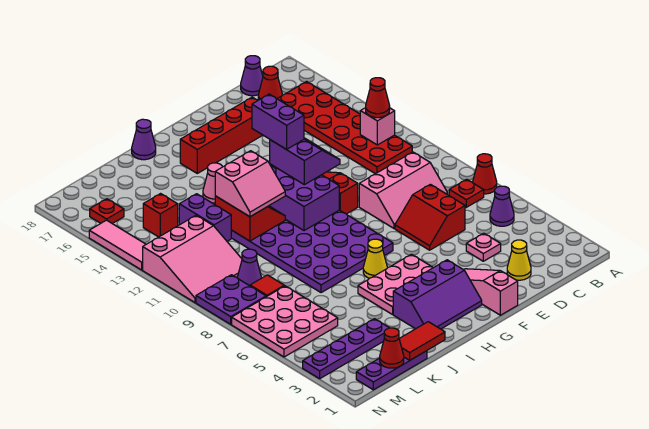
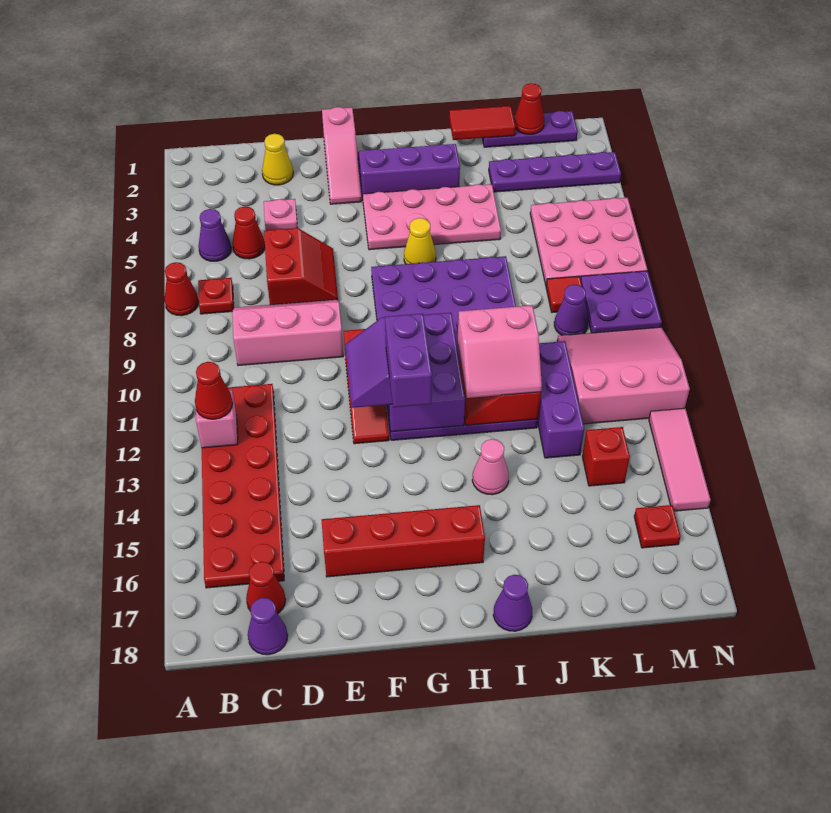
none -> red cone C5 level 1
pink plate G4:I5 level 1 -> pink plate G4:J5 level 1
pink slope I11:J12 level 3 top 12 -> pink slope I11:J12 level 3 top 11
purple brick K12:K13 level 1 -> purple brick K11:K13 level 1

